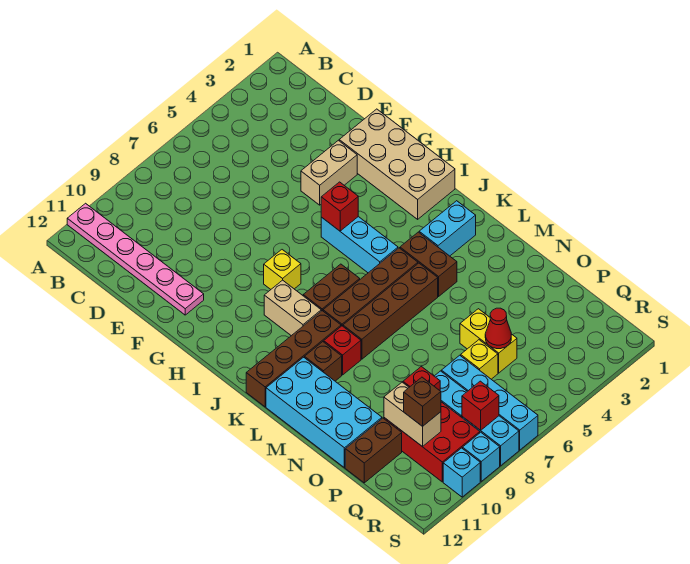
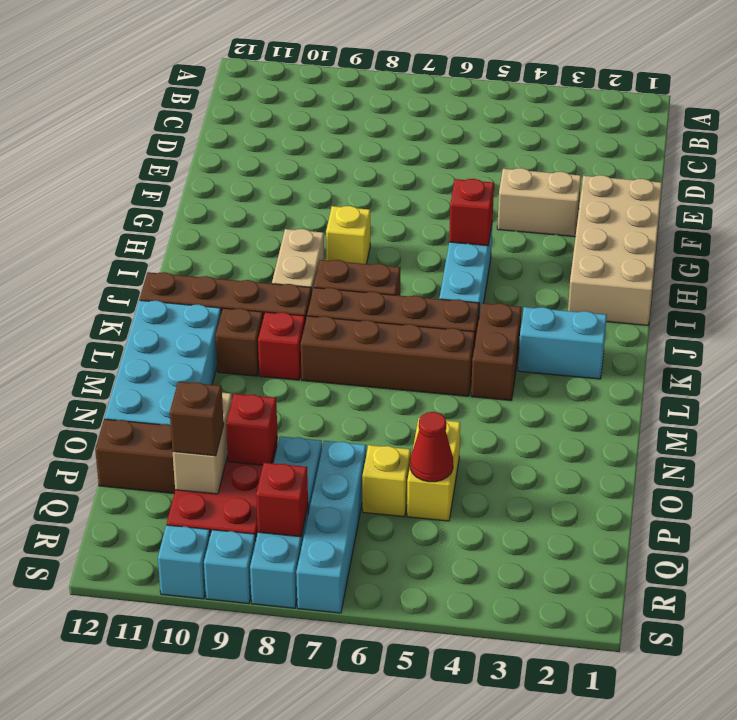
pink plate A11:F11 level 1 -> none

